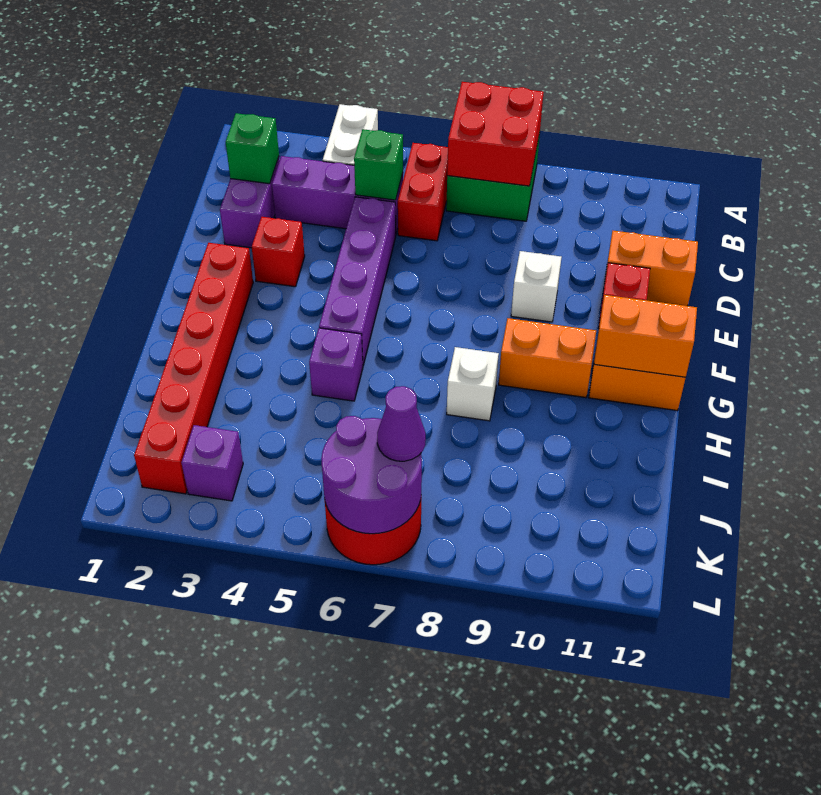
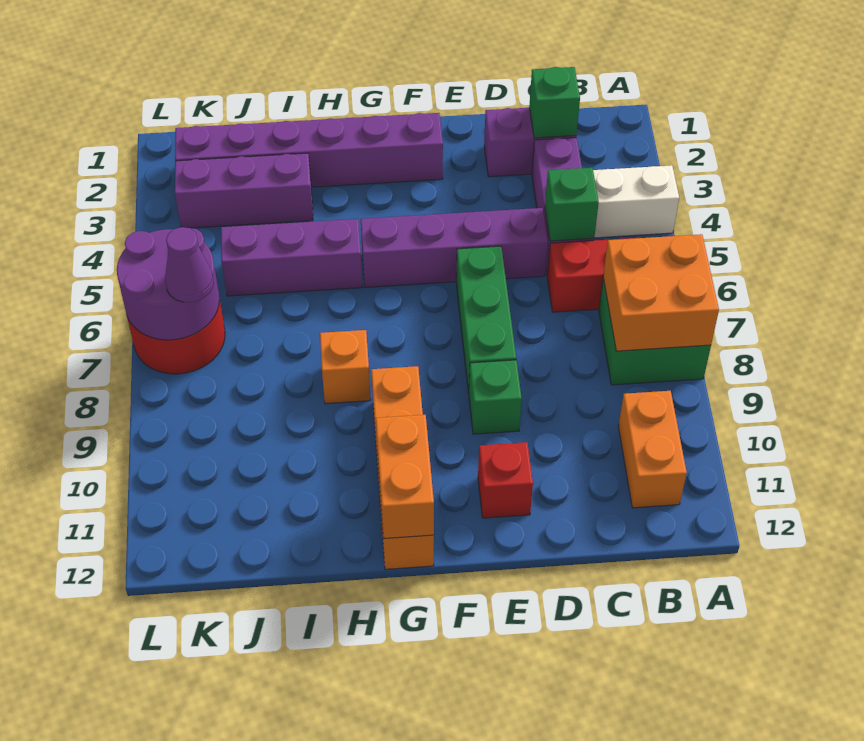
red brick A7:B8 level 2 -> orange brick A7:B8 level 2
orange brick D11:D12 level 1 -> orange brick B10:B11 level 1
red brick E3 level 1 -> none
none -> green brick E6:E8 level 1
white brick E9 level 1 -> green brick E9 level 1
red brick F2:K2 level 1 -> purple brick F2:K2 level 1
purple brick H5 level 1 -> purple brick H5:J5 level 1
white brick H8 level 1 -> orange brick H8 level 1
purple brick K3 level 1 -> purple brick I3:K3 level 1

